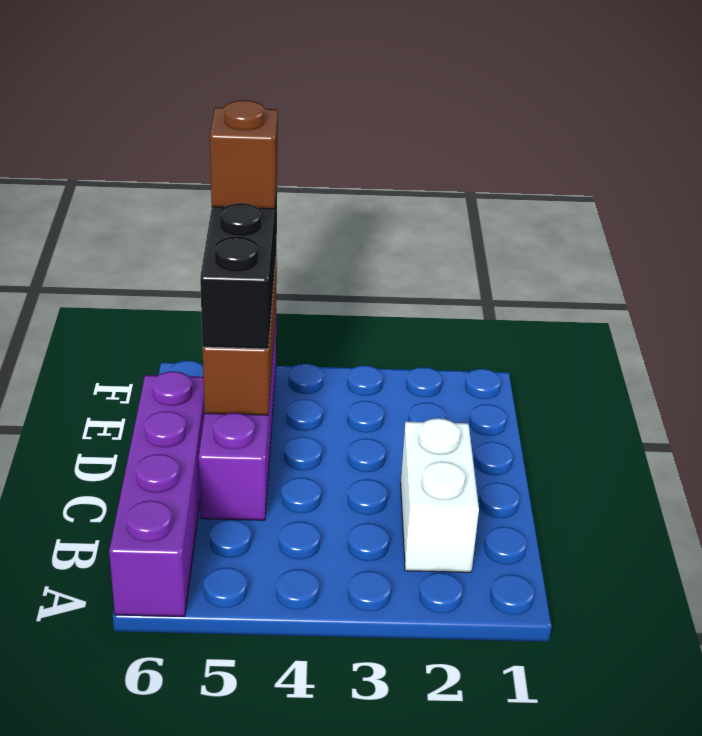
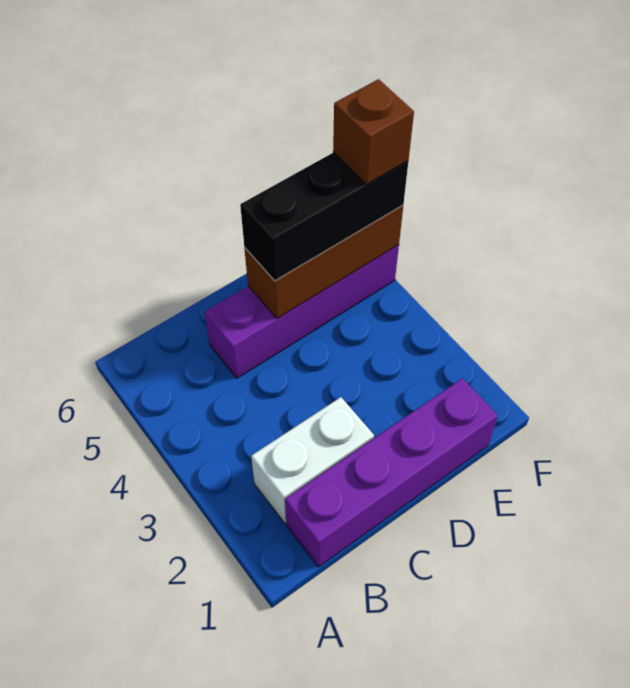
purple brick A6:D6 level 1 -> purple brick B1:E1 level 1

